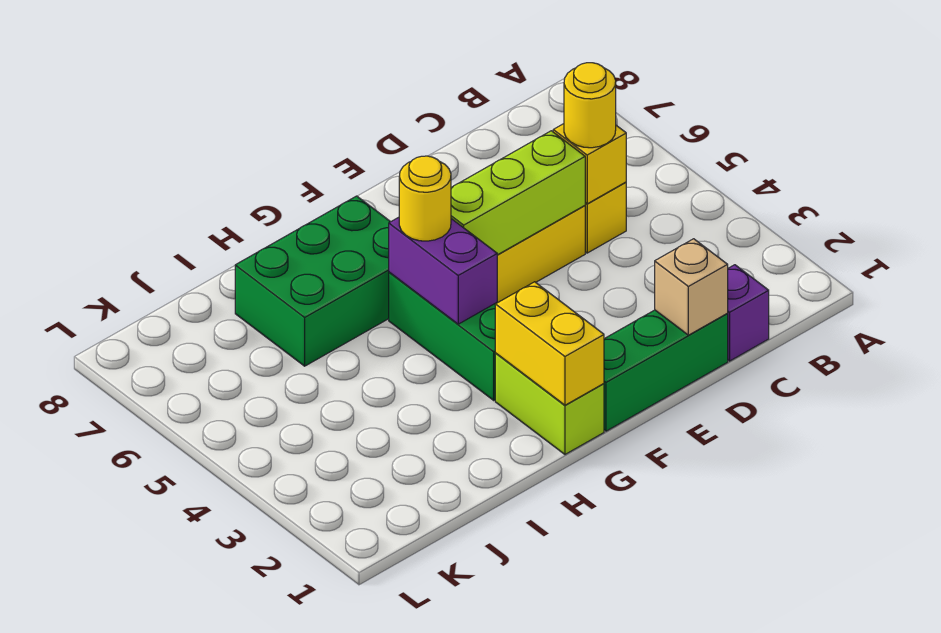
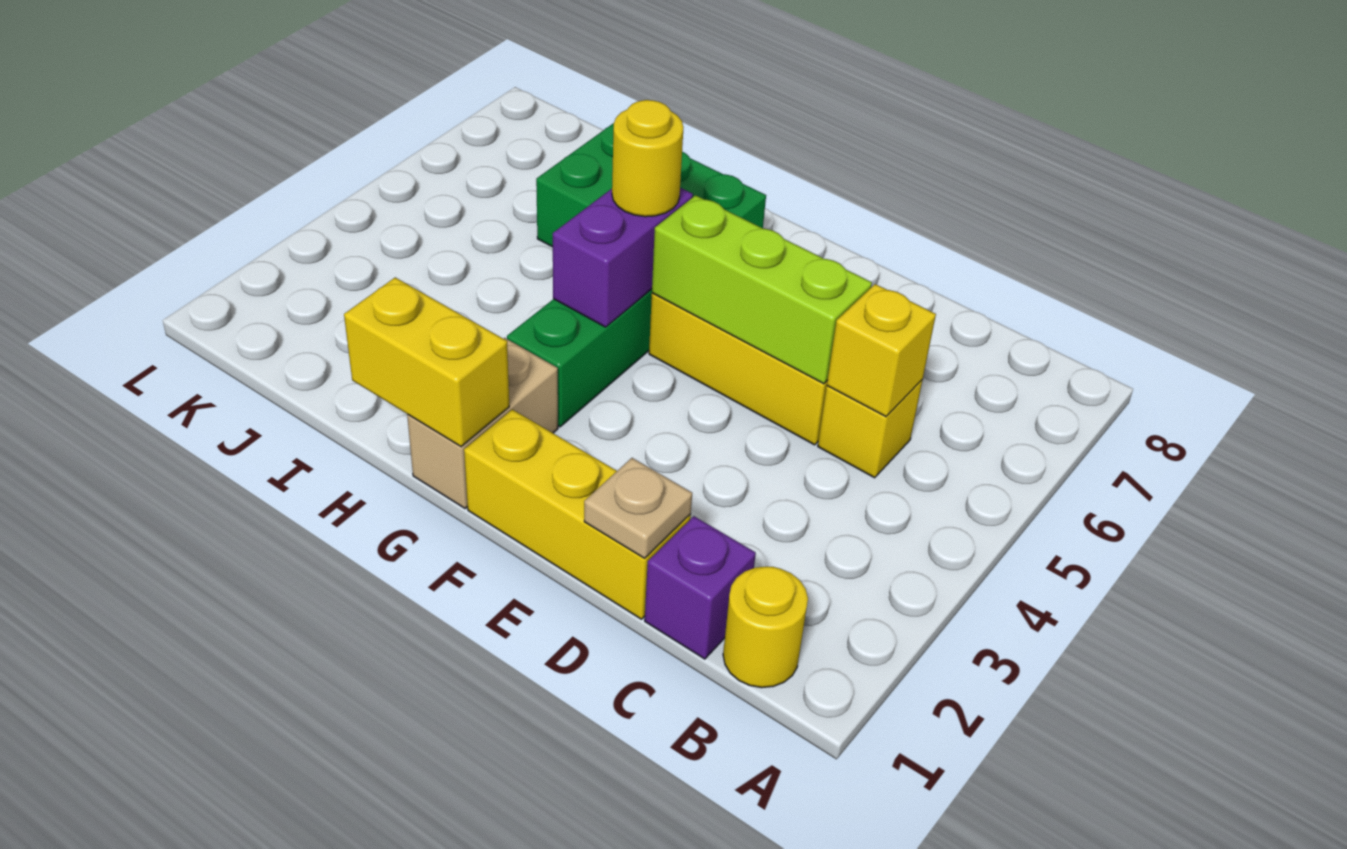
yellow round brick C5 level 3 -> yellow round brick B1 level 1
green brick D1:F1 level 1 -> yellow brick D1:F1 level 1
tan brick D1 level 2 -> tan plate D1 level 2
lime brick G1:G2 level 1 -> tan brick G1:G2 level 1
yellow brick G1:G2 level 2 -> yellow brick G1:H1 level 2

